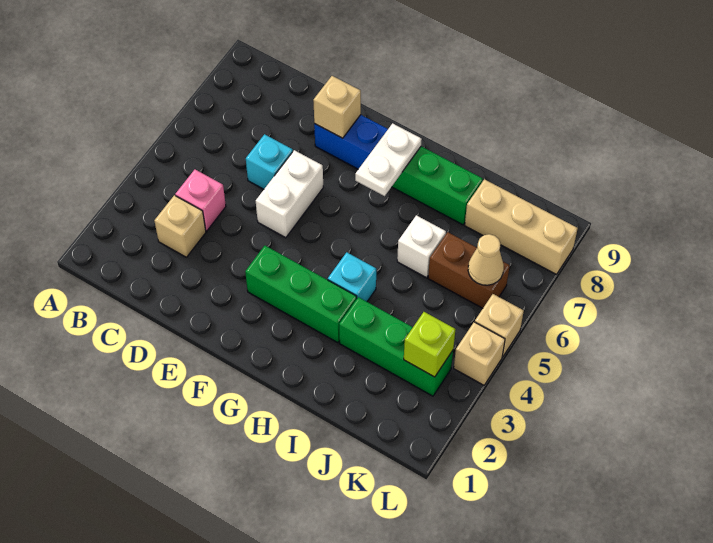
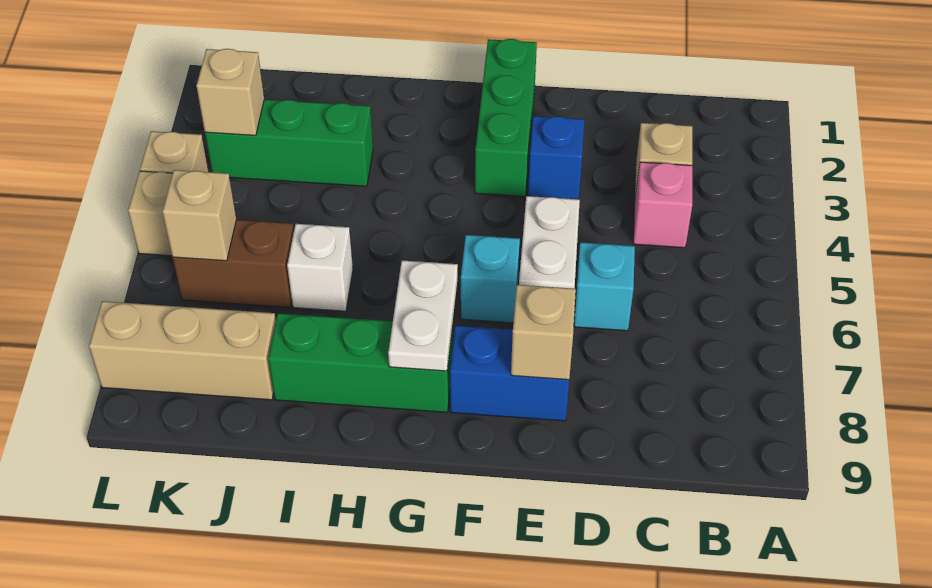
none -> blue brick E3 level 1
green brick F3:H3 level 1 -> green brick F1:F3 level 1
cyan brick H4 level 1 -> cyan brick F6 level 1
lime brick K3 level 2 -> tan brick K3 level 2
tan cone K6 level 2 -> tan brick K6 level 2

